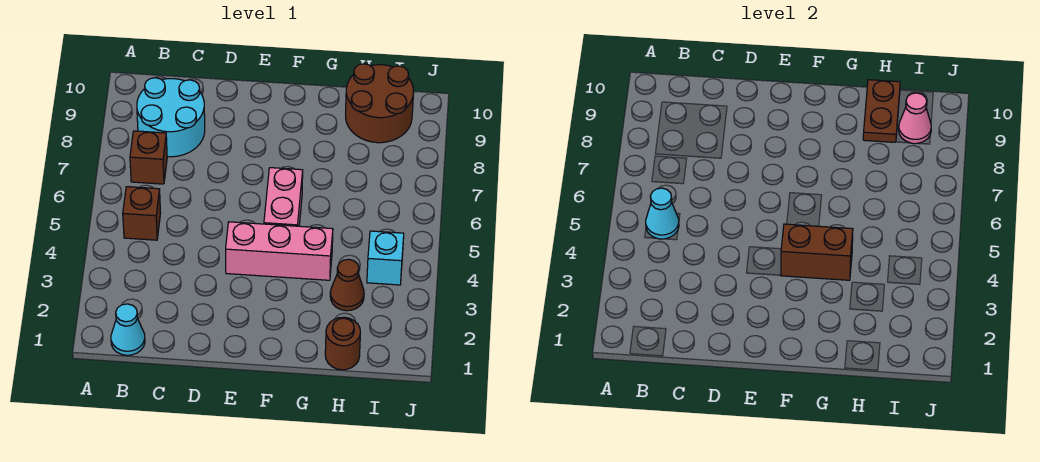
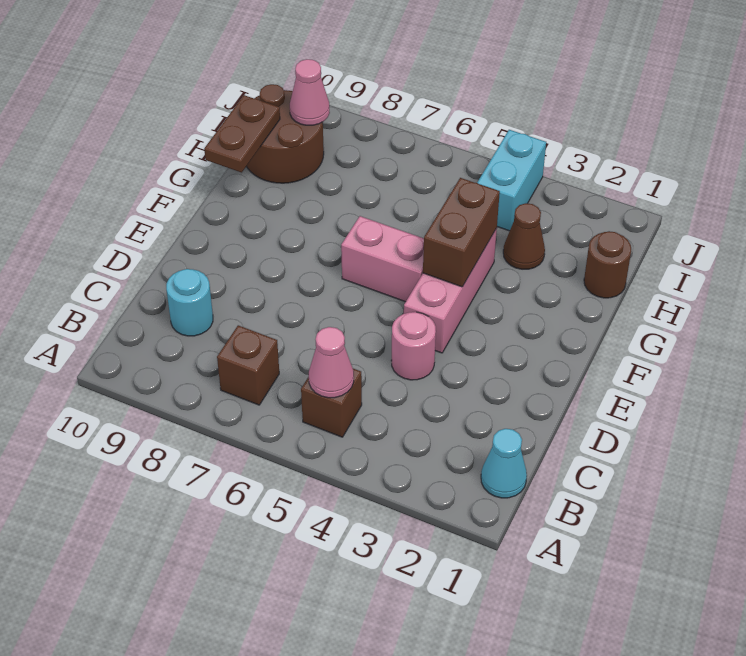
cyan cone B5 level 2 -> pink cone B5 level 2
cyan round brick B8:C9 level 1 -> cyan round brick C9 level 1
none -> pink round brick D4 level 1
brown plate H9:H10 level 2 -> brown plate G10:H10 level 2
cyan brick I4 level 1 -> cyan brick I4:J4 level 1

